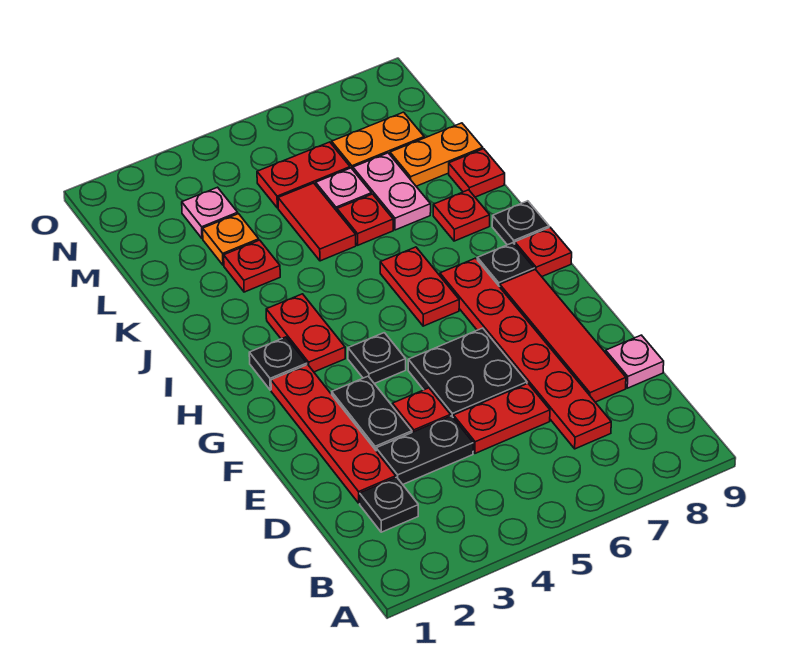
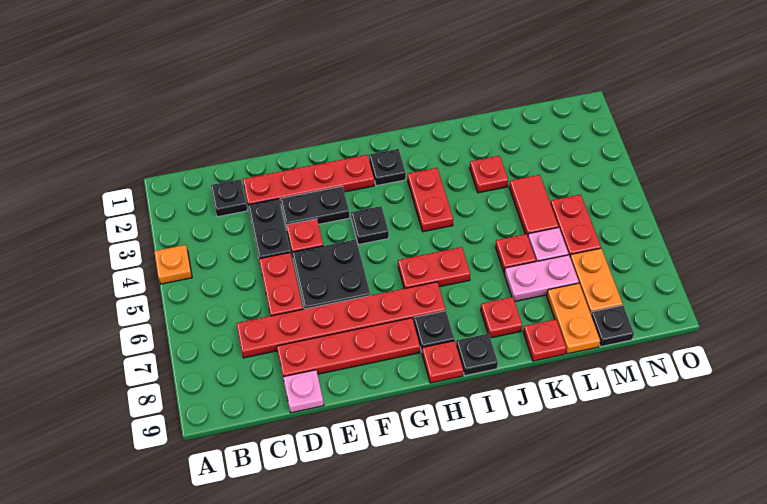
red tile D8:G8 level 1 -> red plate D8:G8 level 1
red plate H3:I3 level 1 -> red plate I3:I4 level 1
red tile K5:L5 level 1 -> red tile L4:L5 level 1
orange plate L3 level 1 -> orange plate A4 level 1
pink plate M3 level 1 -> none
none -> black plate M9 level 1

